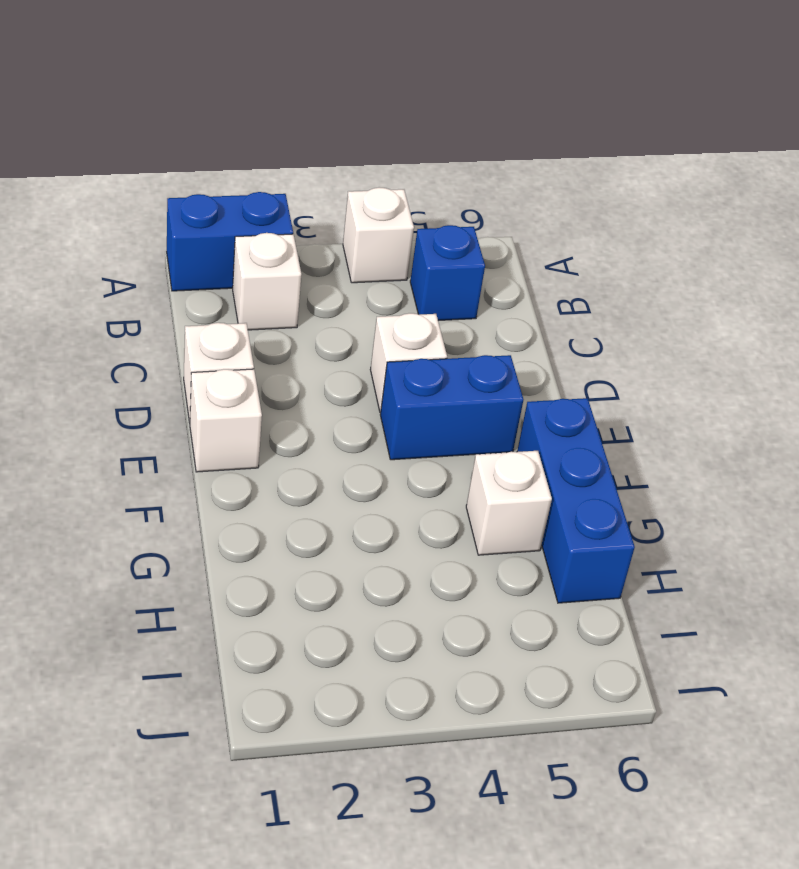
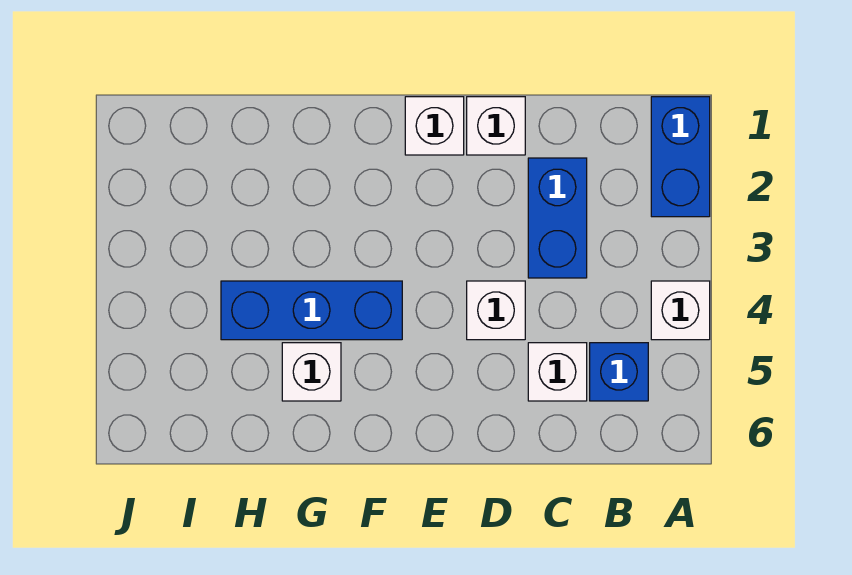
white brick B2 level 1 -> white brick C5 level 1
blue brick E4:E5 level 1 -> blue brick C2:C3 level 1
blue brick F6:H6 level 1 -> blue brick F4:H4 level 1

